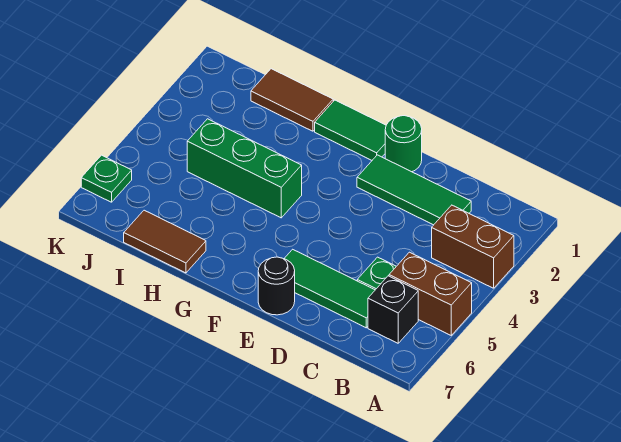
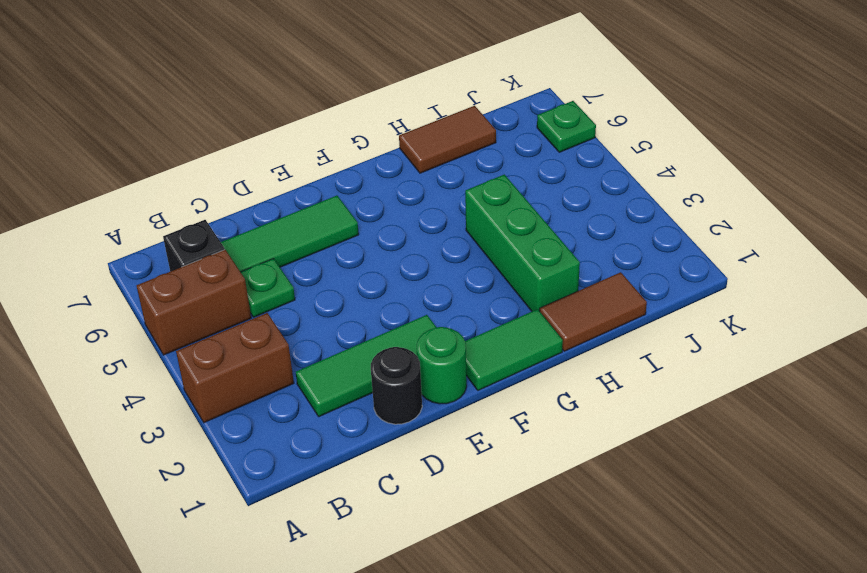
black round brick E7 level 1 -> black round brick D1 level 1
green brick G4:I4 level 1 -> green brick H2:H4 level 1

